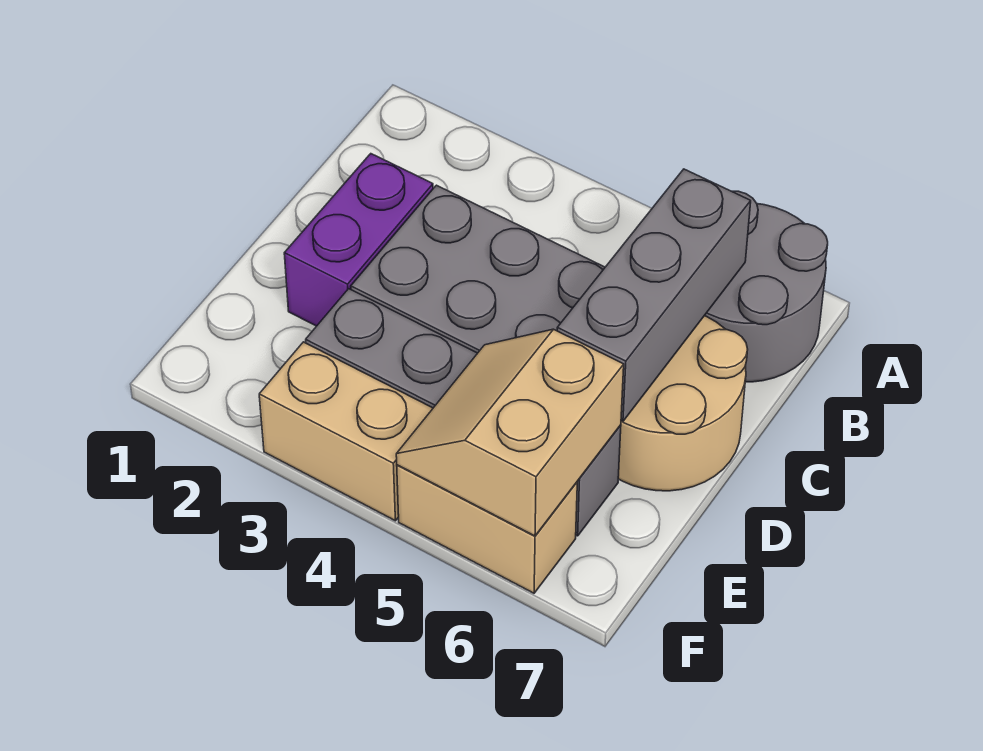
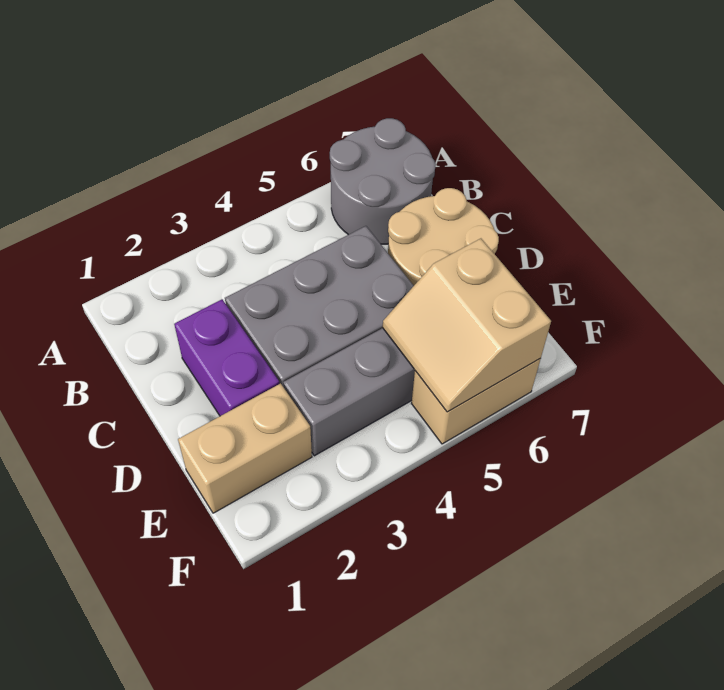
grey brick B6:D6 level 2 -> none
tan brick F3:F4 level 1 -> tan brick E1:E2 level 1

